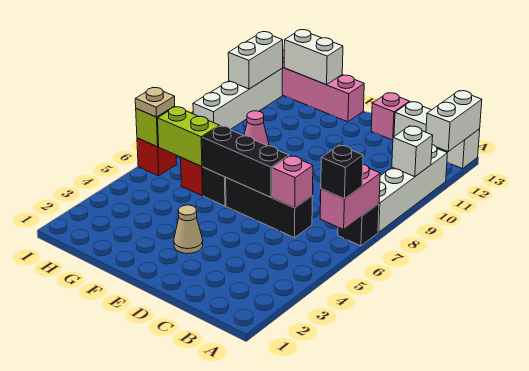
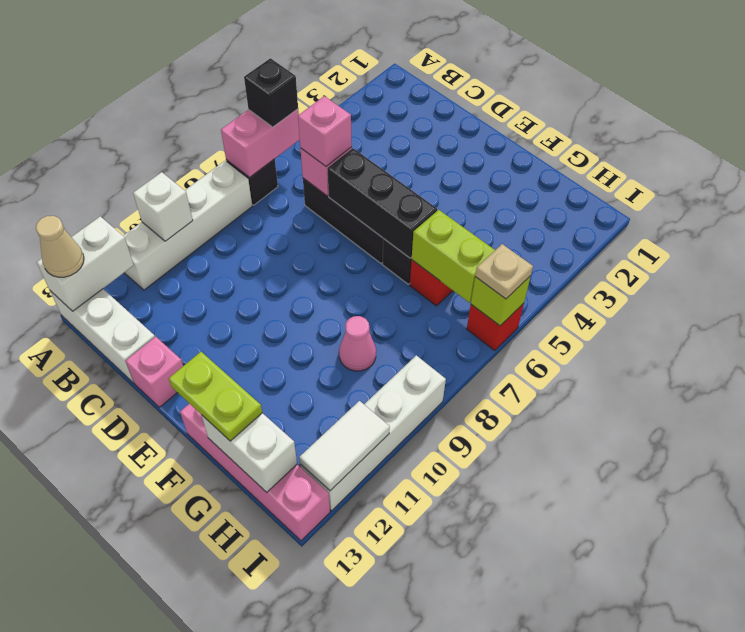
none -> pink brick C6 level 3
tan cone E3 level 1 -> tan cone A13 level 3
none -> lime plate F13:G13 level 3
white brick I11:I12 level 2 -> white tile I11:I12 level 2

